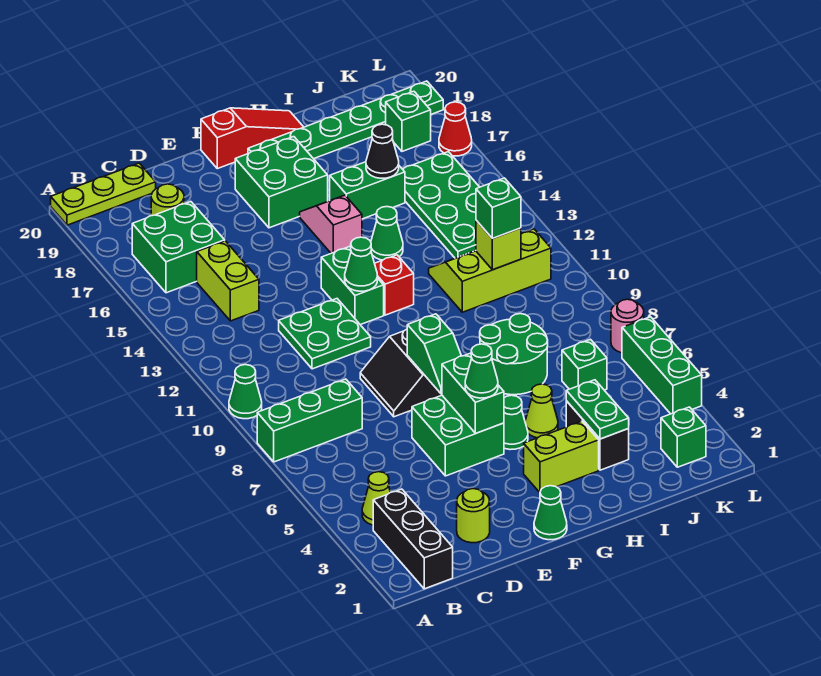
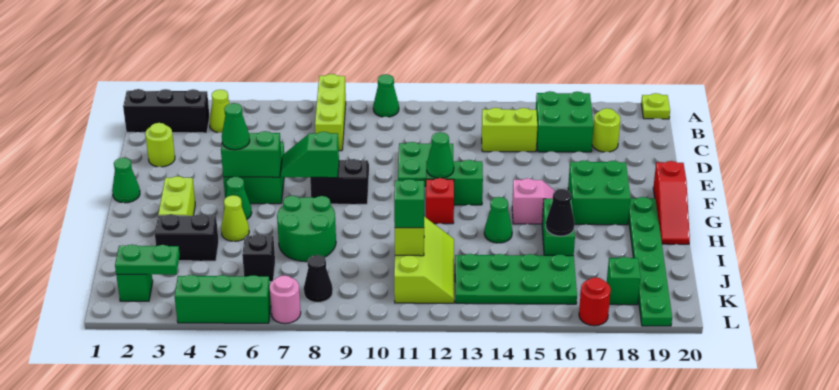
green brick A8:C8 level 1 -> lime brick A8:C8 level 1
lime plate A20:C20 level 1 -> lime plate A20 level 1
green plate I3:I4 level 2 -> green plate K2:K3 level 2
green brick J6 level 1 -> black brick J6 level 1
none -> black cone K8 level 1
red cone L17 level 1 -> red round brick L17 level 1

